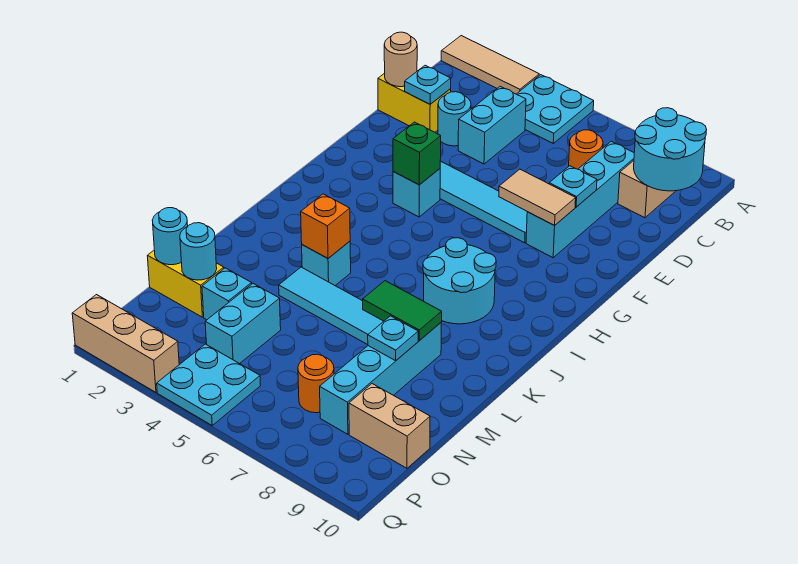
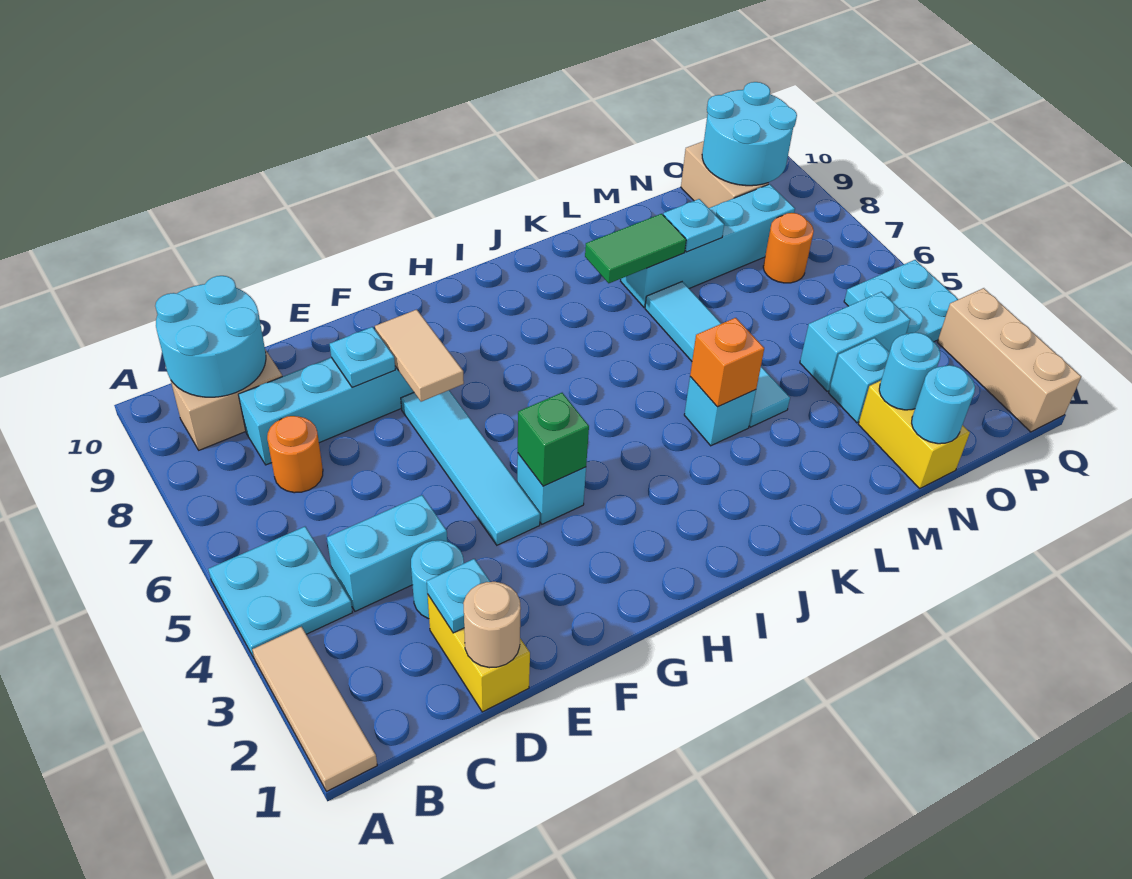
cyan round brick I7:J8 level 1 -> cyan round brick O9:P10 level 2
green tile L7:L8 level 2 -> green tile K8:L8 level 2

